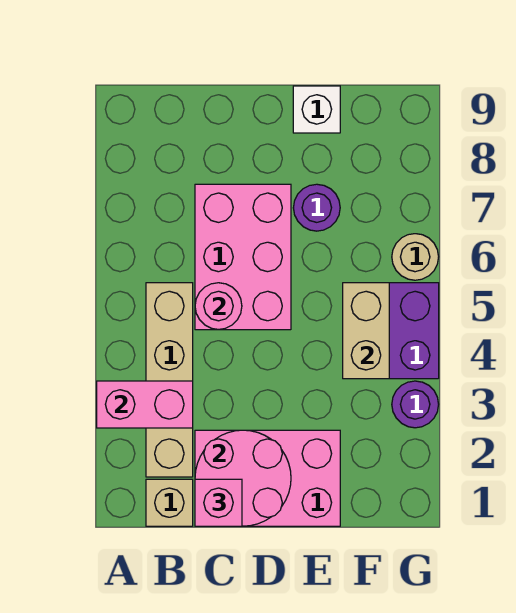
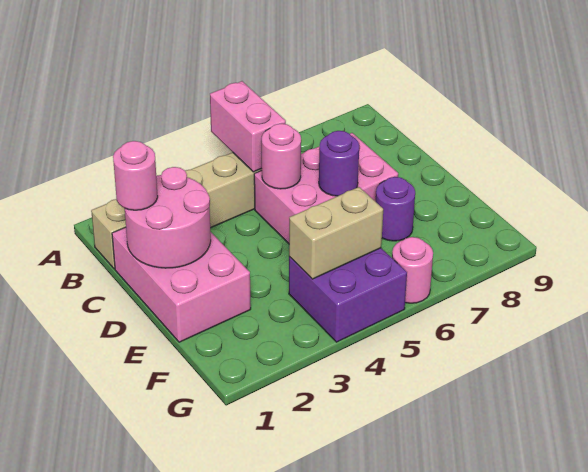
pink brick A3:B3 level 2 -> pink brick A5:B5 level 2
pink brick C1 level 3 -> pink round brick C1 level 3
white brick E9 level 1 -> none
purple round brick G3 level 1 -> purple round brick D6 level 2
tan round brick G6 level 1 -> pink round brick G6 level 1

